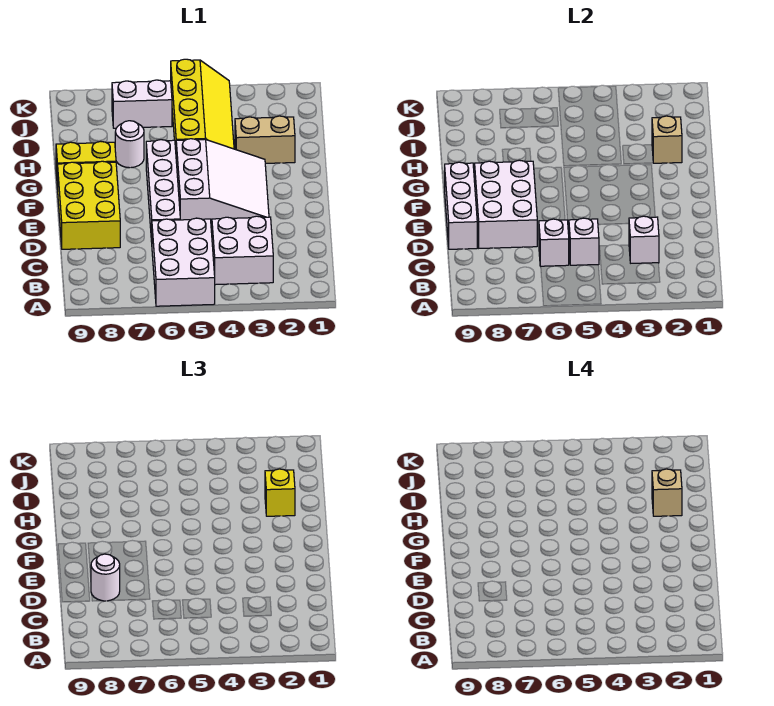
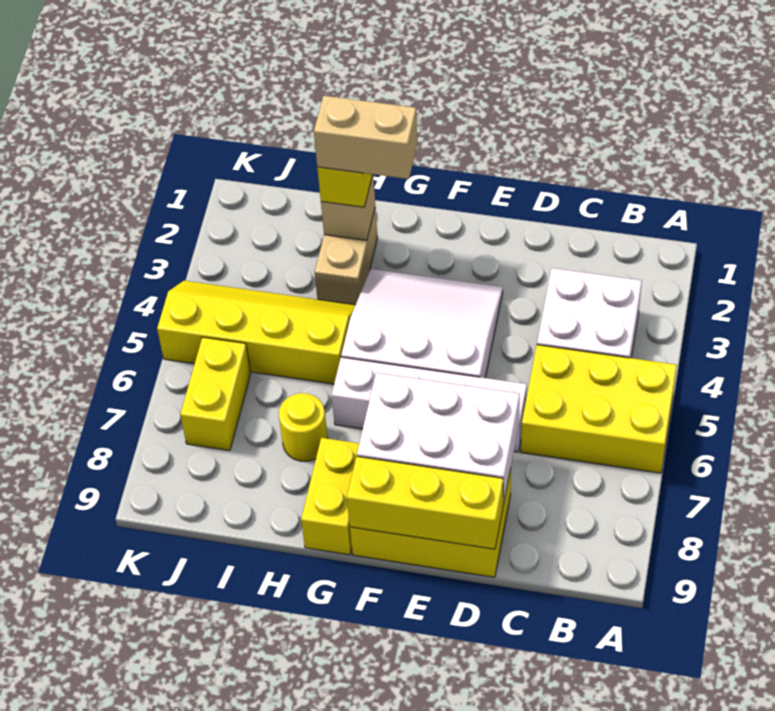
white brick A5:C6 level 1 -> yellow brick A5:C6 level 1
white brick C3 level 2 -> none
white brick C5 level 2 -> none
white brick C6 level 2 -> none
white round brick D8 level 3 -> none
white brick D9:F9 level 2 -> yellow brick D9:F9 level 2
tan brick H2 level 4 -> tan brick G2:H2 level 4
white round brick H7 level 1 -> yellow round brick H7 level 1
white brick J6:J7 level 1 -> yellow brick J6:J7 level 1

